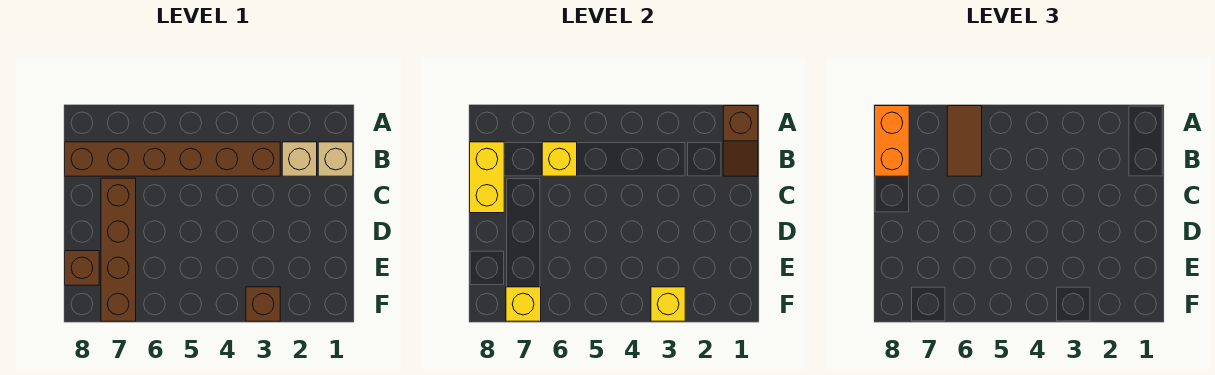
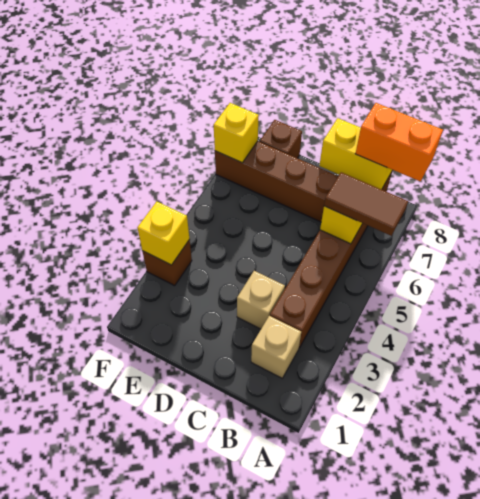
brown slope A1:B1 level 2 top A -> none
tan brick B1 level 1 -> tan brick C3 level 1

